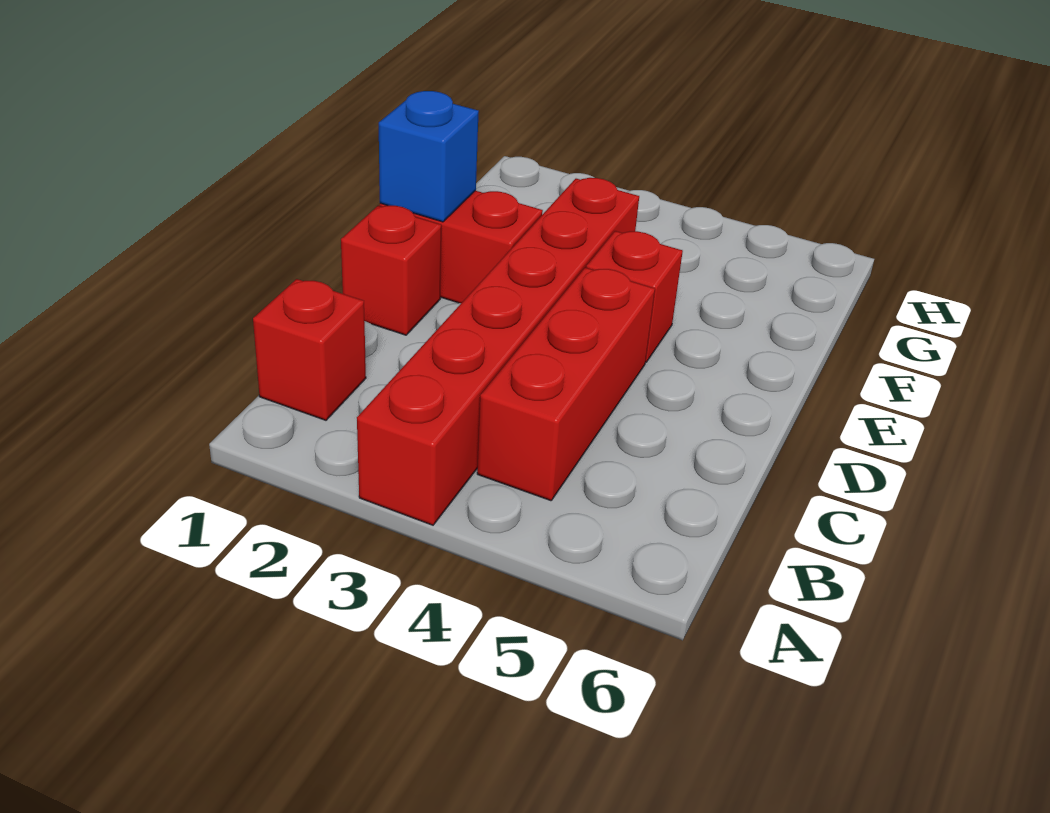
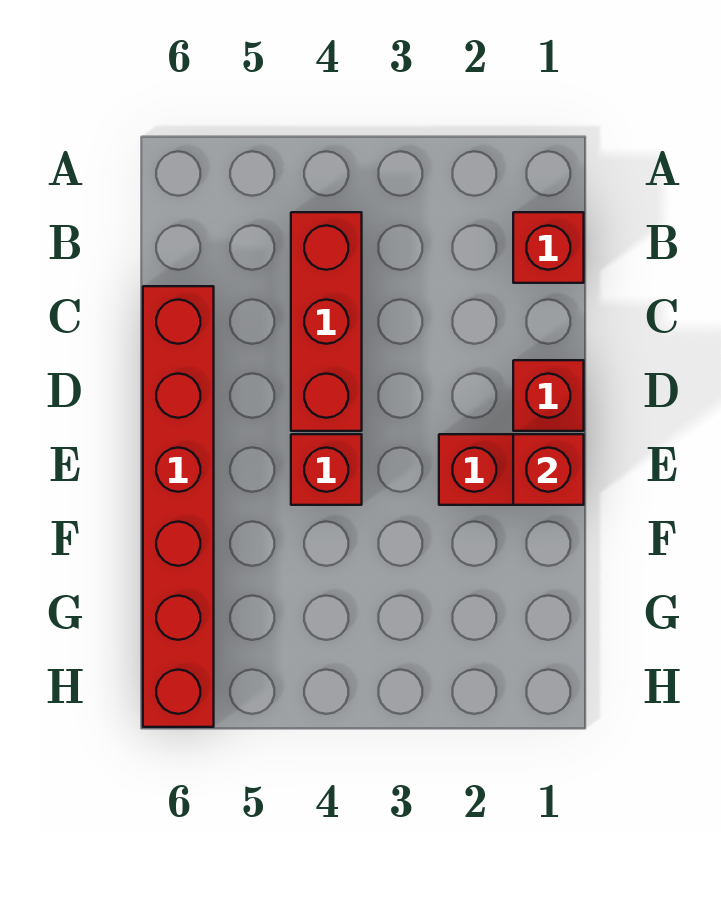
red brick A3:F3 level 1 -> red brick C6:H6 level 1
blue brick E1 level 2 -> red brick E1 level 2

